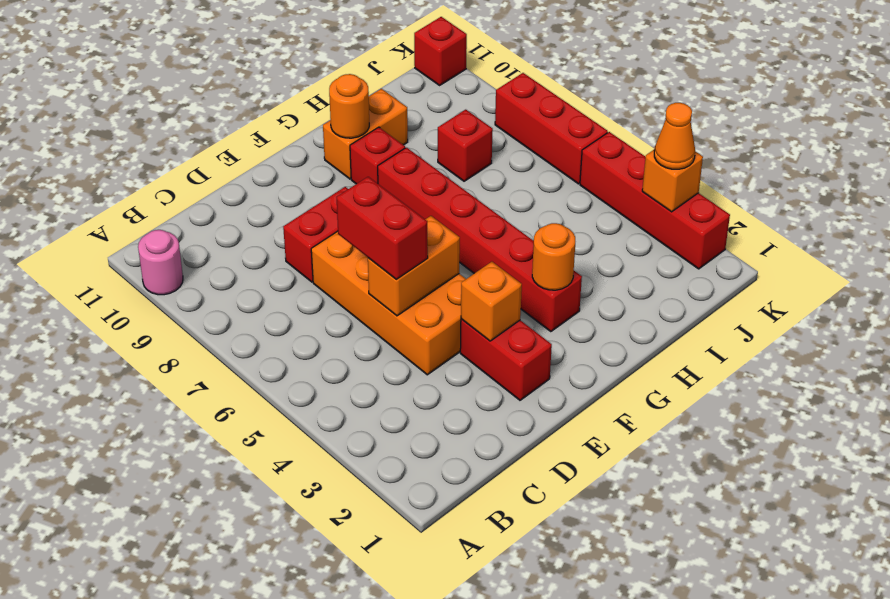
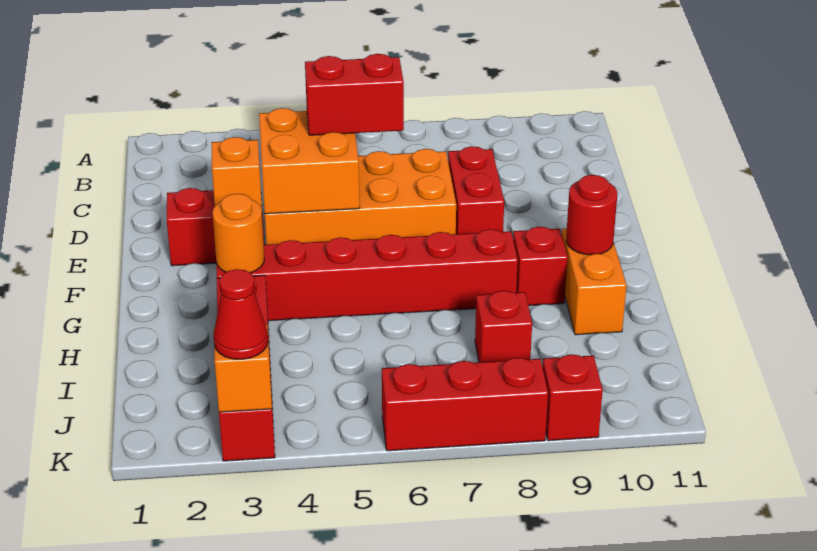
pink round brick A10 level 1 -> none
orange brick D5:E5 level 2 -> orange brick D4:E5 level 2
orange round brick G10 level 2 -> red round brick G10 level 2
red brick K2:K5 level 1 -> red brick H3:K3 level 1
orange cone K3 level 3 -> red cone K3 level 3
red brick K11 level 1 -> red brick K9 level 1

